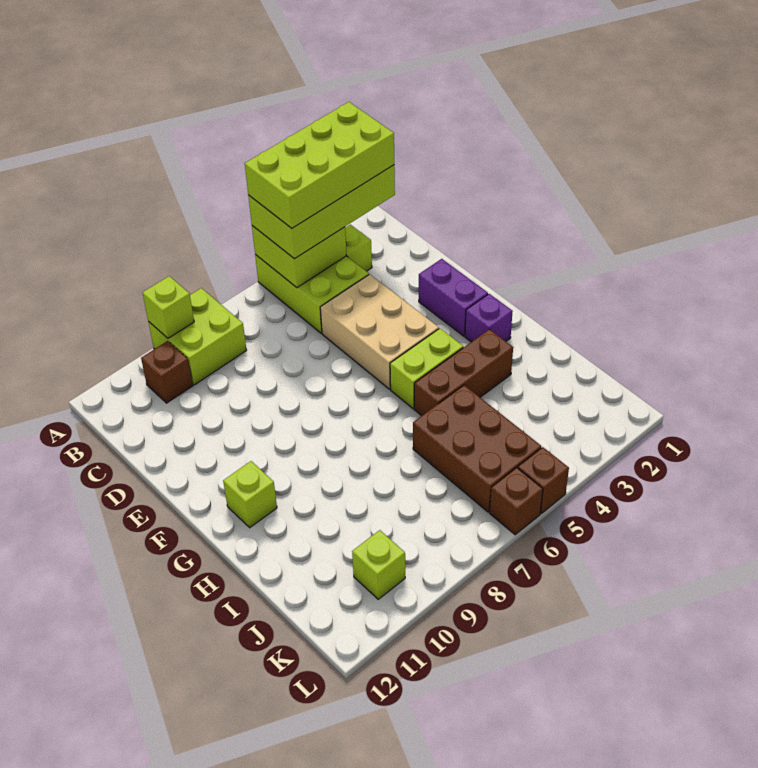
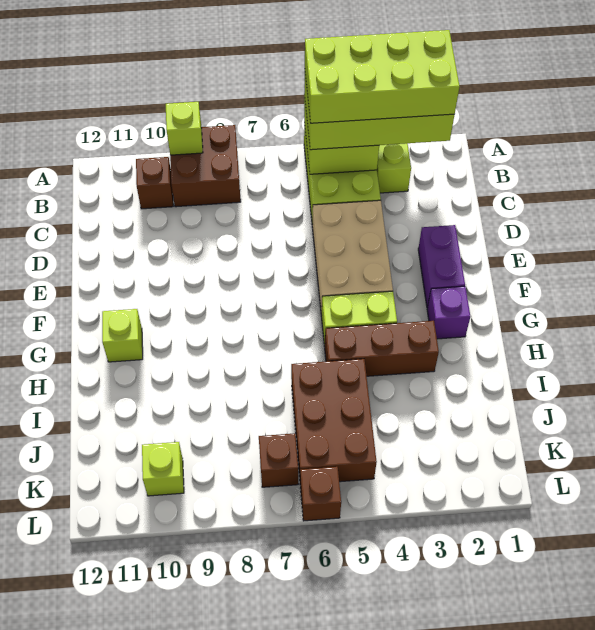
lime brick A8:B9 level 1 -> brown brick A8:B9 level 1
brown brick L5 level 1 -> brown brick K7 level 1

